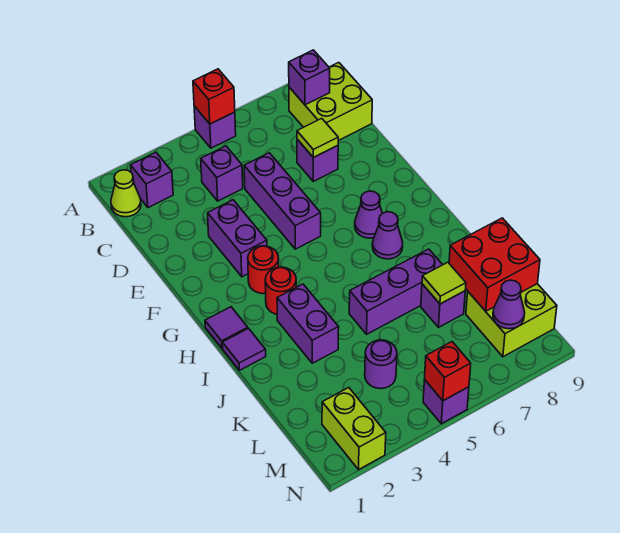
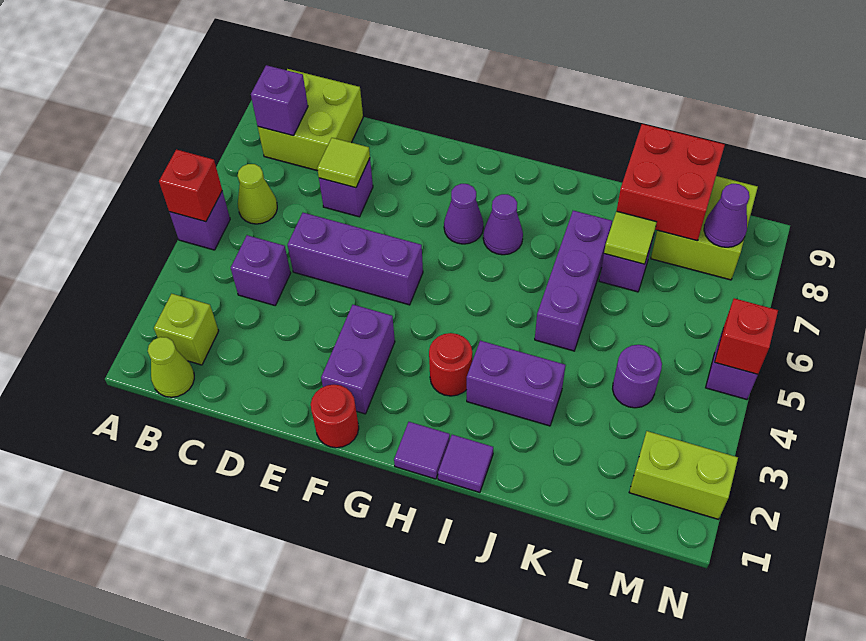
purple brick B2 level 1 -> lime brick B2 level 1
none -> lime cone B6 level 1
purple brick E3:F3 level 1 -> purple brick F2:F3 level 1
red round brick G3 level 1 -> red round brick F1 level 1

